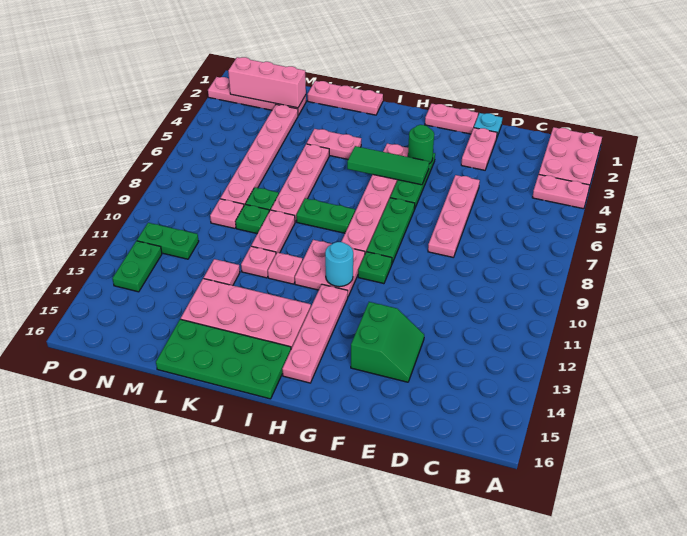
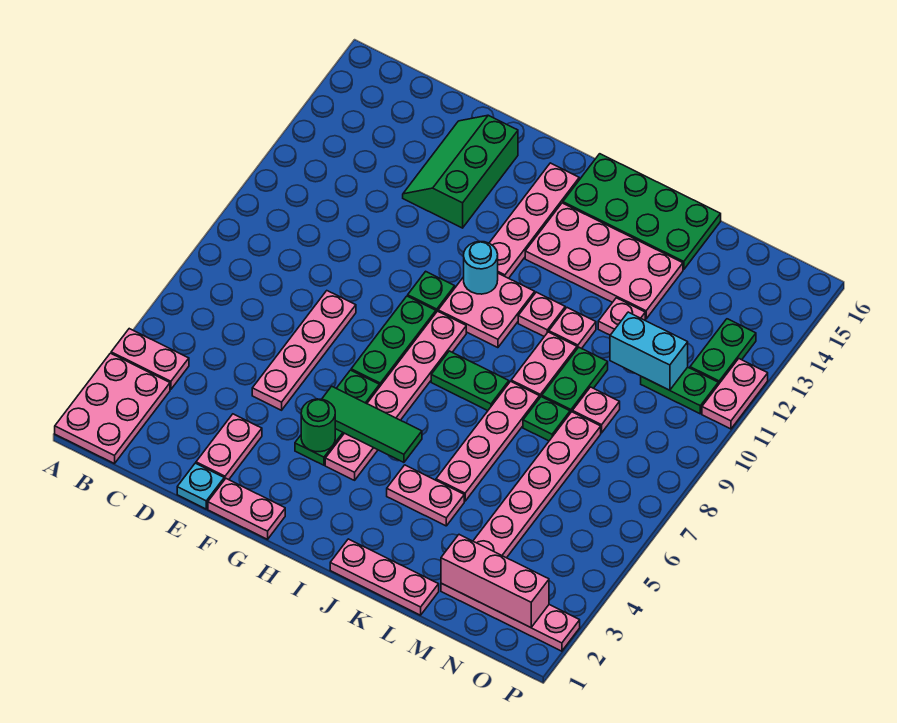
green slope E13:F14 level 1 top F -> green slope E13:F15 level 1 top F
green plate L9 level 1 -> green plate L9:L10 level 1
none -> cyan brick M11:N11 level 2
none -> pink plate P11:P12 level 1

